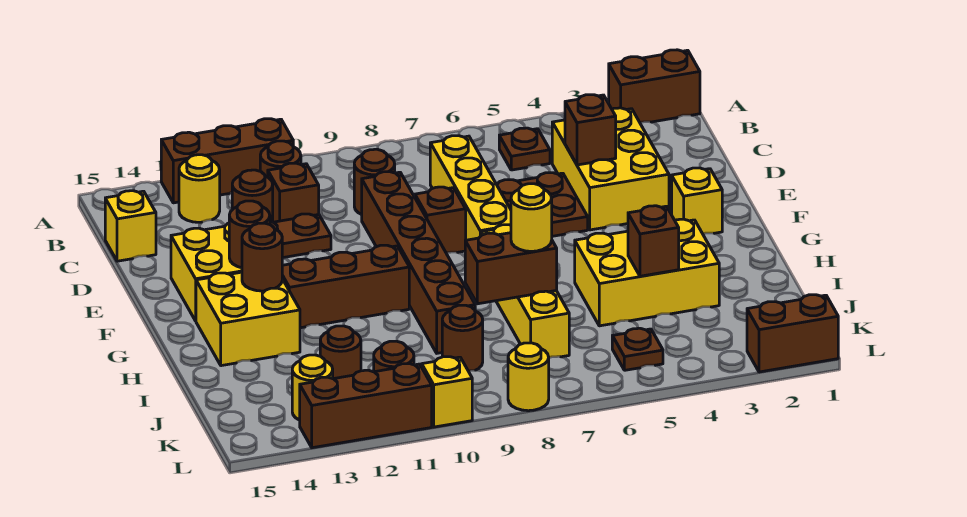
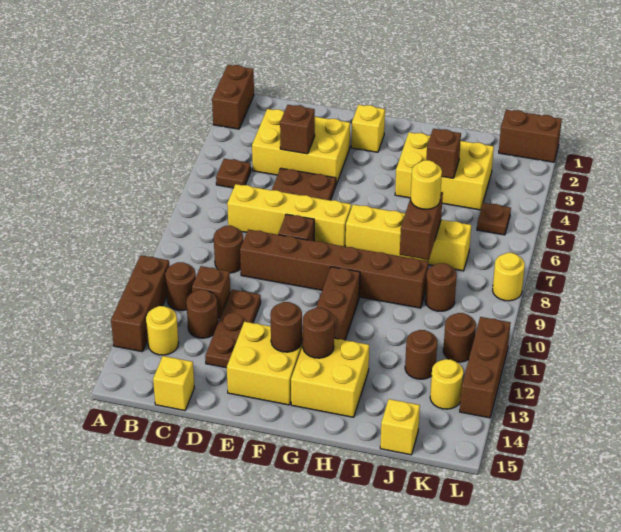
yellow brick H3:I5 level 1 -> yellow brick H3:J4 level 1
brown brick L1:L2 level 1 -> brown brick K1:L1 level 1
yellow brick L10 level 1 -> yellow brick J15 level 1

